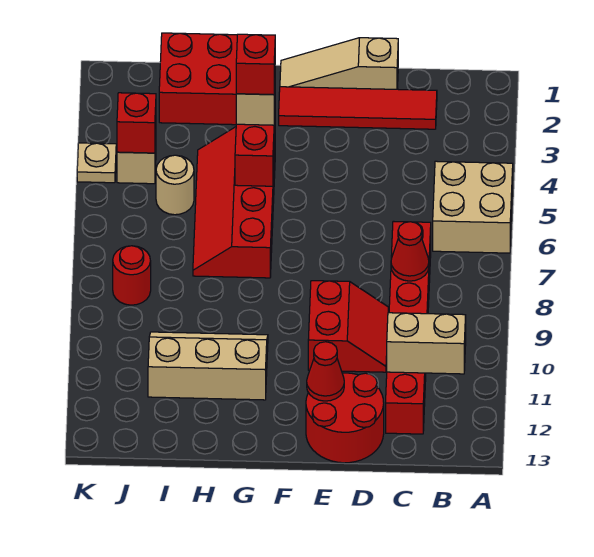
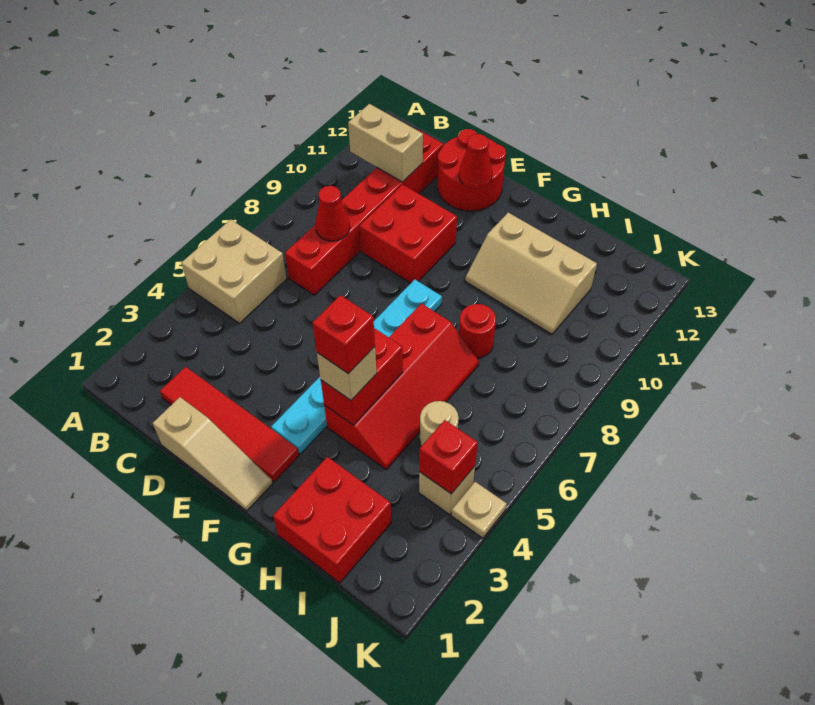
red slope D9:E10 level 1 top E -> red brick D9:E10 level 1
none -> cyan plate F3:F8 level 1
red round brick J8 level 1 -> red round brick H8 level 1

